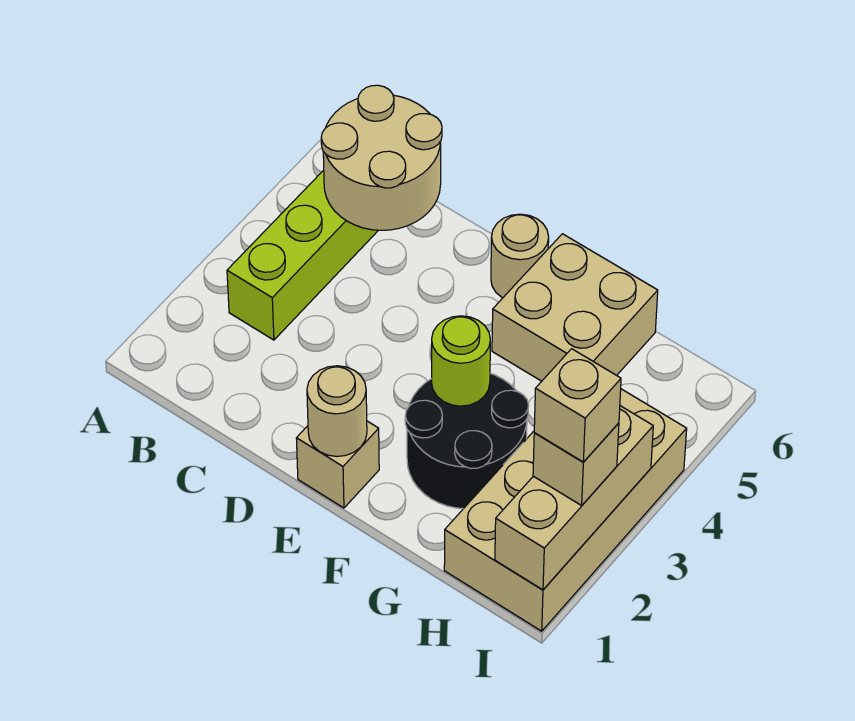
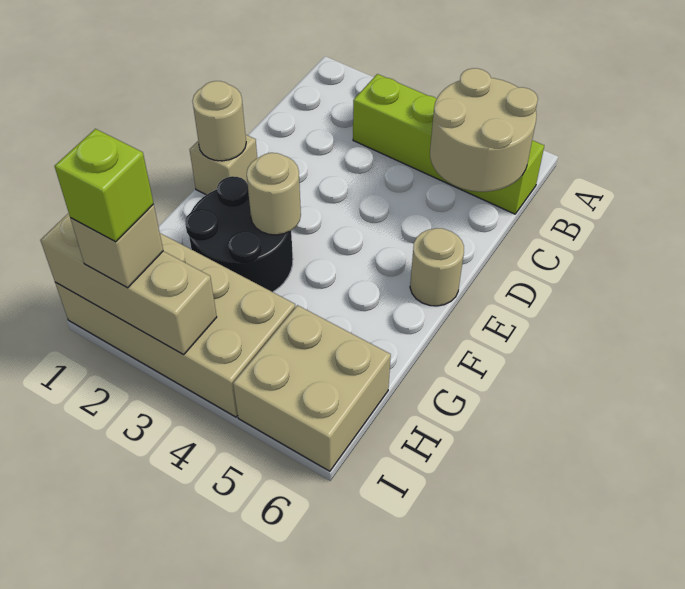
lime round brick F3 level 2 -> tan round brick F3 level 2
tan brick F5:G6 level 1 -> tan brick H5:I6 level 1
tan brick I2 level 4 -> lime brick I2 level 4

